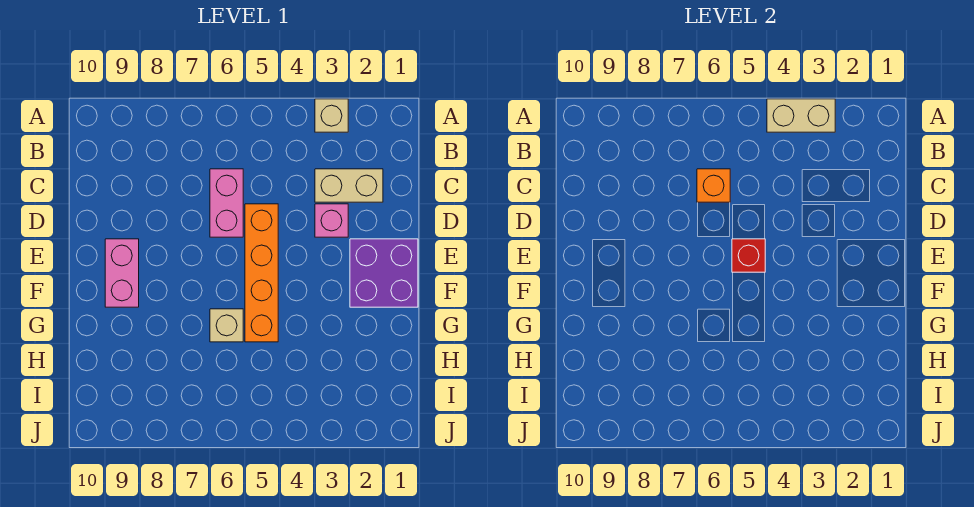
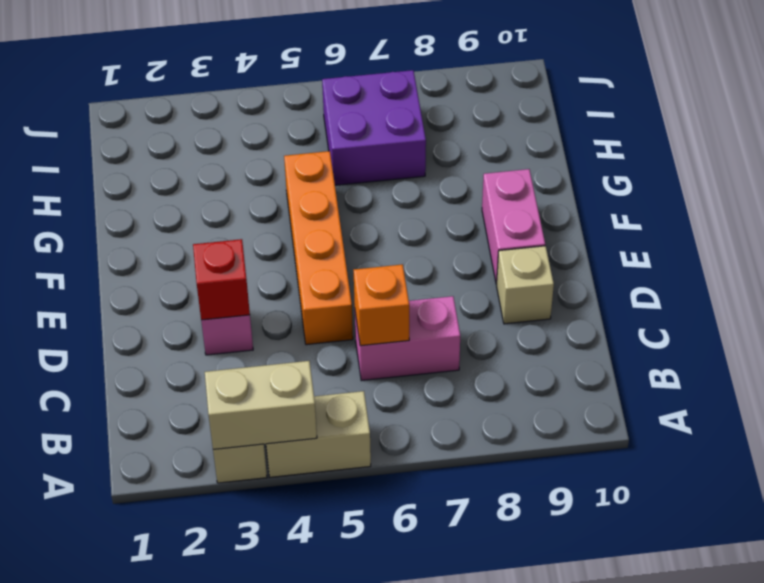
tan brick C2:C3 level 1 -> tan brick A4:A5 level 1
pink brick C6:D6 level 1 -> pink brick C6:C7 level 1
purple brick E1:F2 level 1 -> purple brick H6:I7 level 1
red brick E5 level 2 -> red brick D3 level 2
tan brick G6 level 1 -> tan brick D9 level 1

